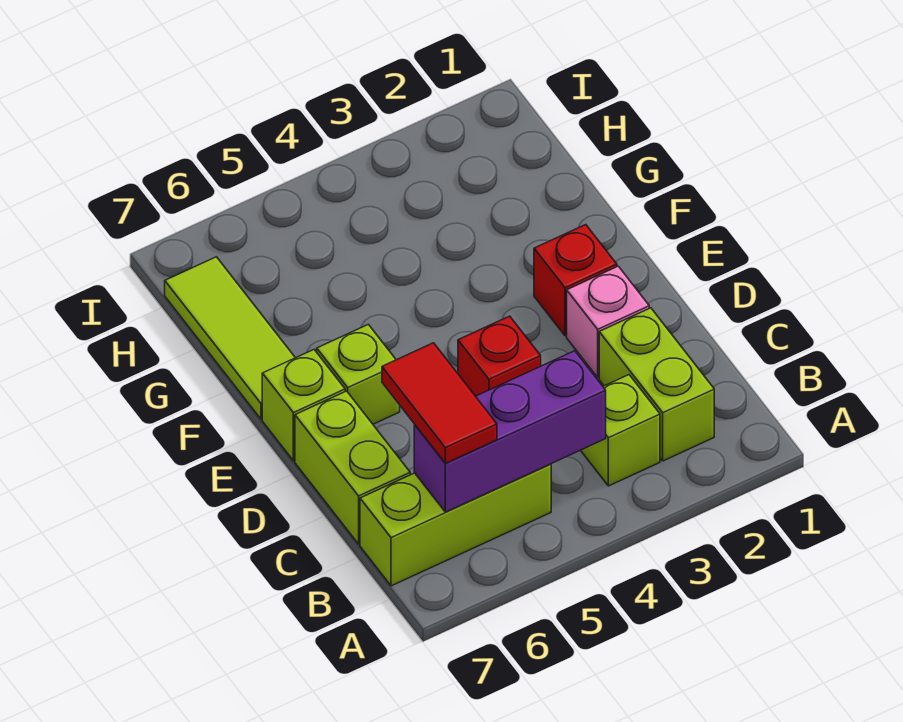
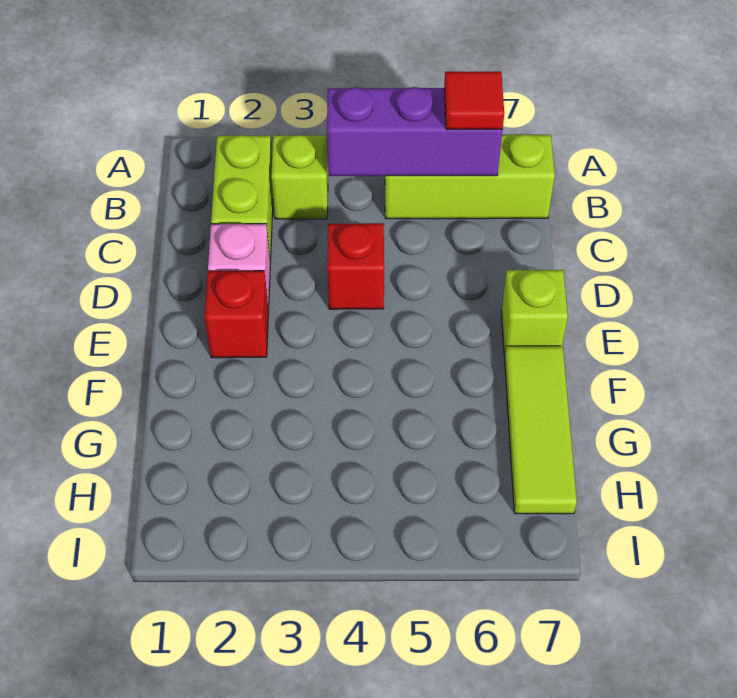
red tile B6:C6 level 3 -> red tile B6 level 3
lime brick C7:D7 level 1 -> none
lime brick E6 level 1 -> none

